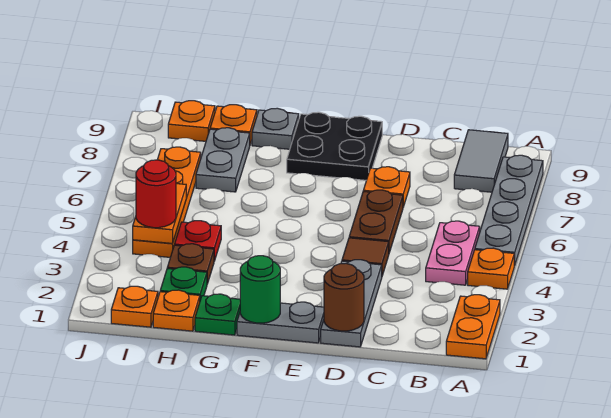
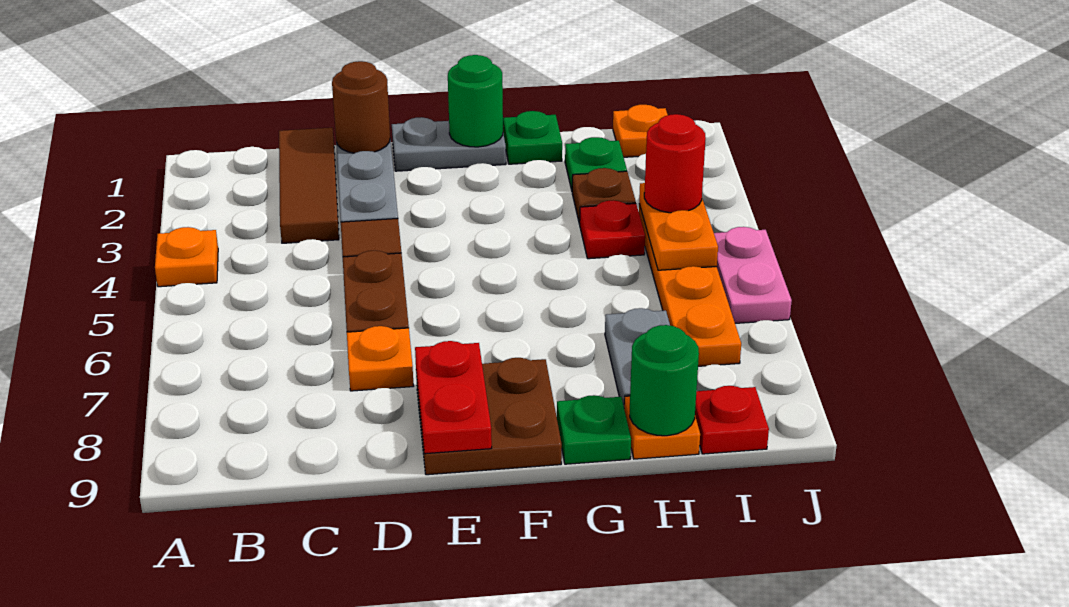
orange plate A1:A2 level 1 -> none
grey plate A5:A8 level 1 -> none
pink plate B4:B5 level 1 -> pink plate J5:J6 level 1
grey tile B8:B9 level 1 -> none
none -> brown tile C1:C3 level 1
black plate E8:F9 level 1 -> brown plate E8:F9 level 1
none -> red plate E8:E9 level 2
grey plate G9 level 1 -> green plate G9 level 1
orange plate H1 level 1 -> none
none -> green round brick H9 level 2
orange plate I9 level 1 -> red plate I9 level 1

